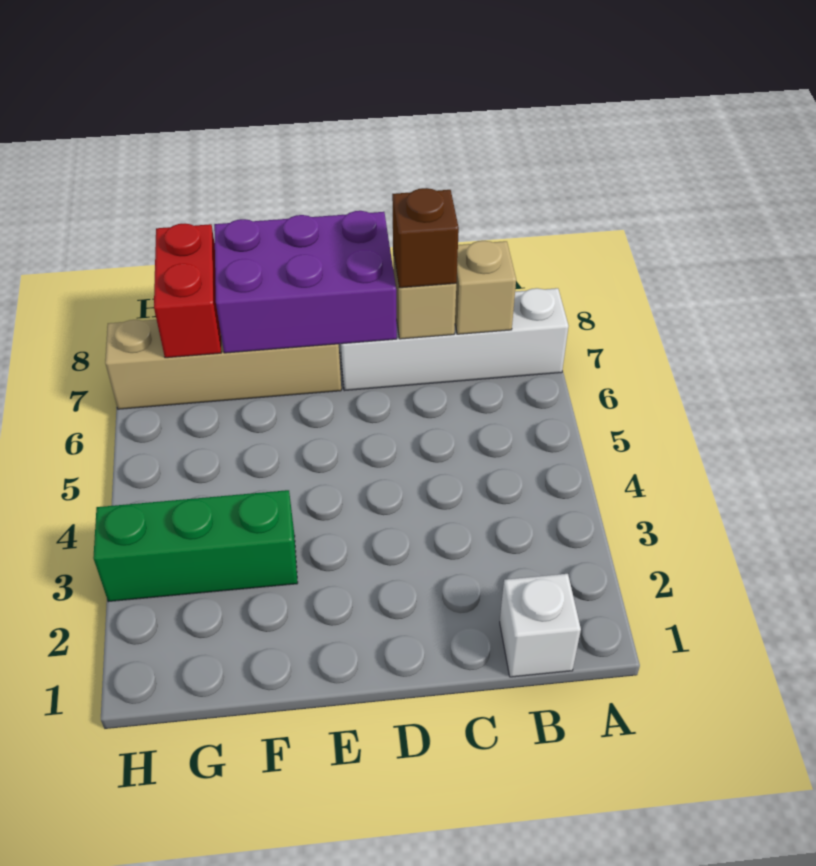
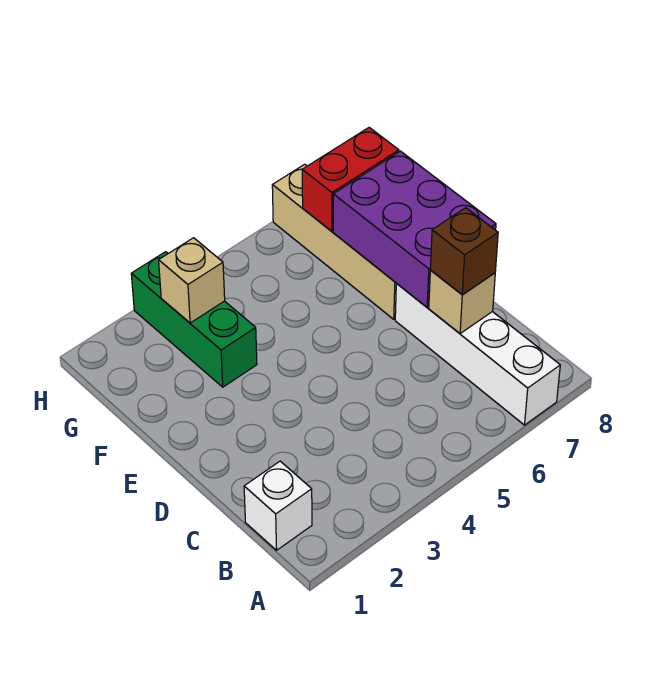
tan brick B7 level 2 -> tan brick G3 level 2

